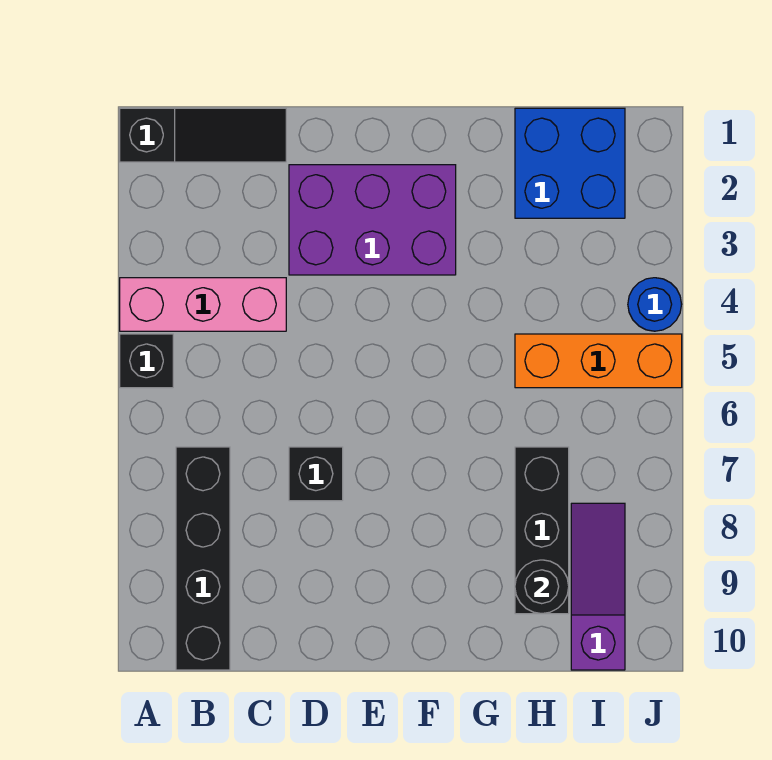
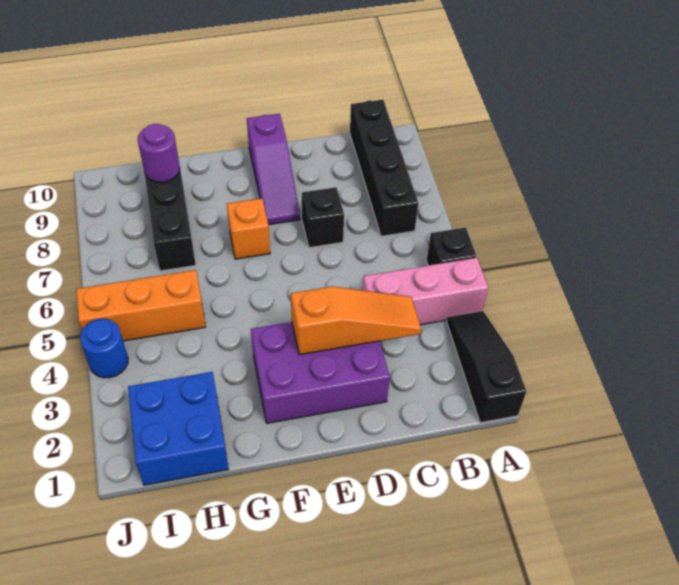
black slope A1:C1 level 1 top A -> black slope A1:A3 level 1 top 1
none -> orange slope C3:E3 level 2 top E
none -> orange brick F7 level 1
black round brick H9 level 2 -> purple round brick H9 level 2
purple slope I8:I10 level 1 top 10 -> purple slope E8:E10 level 1 top 10

